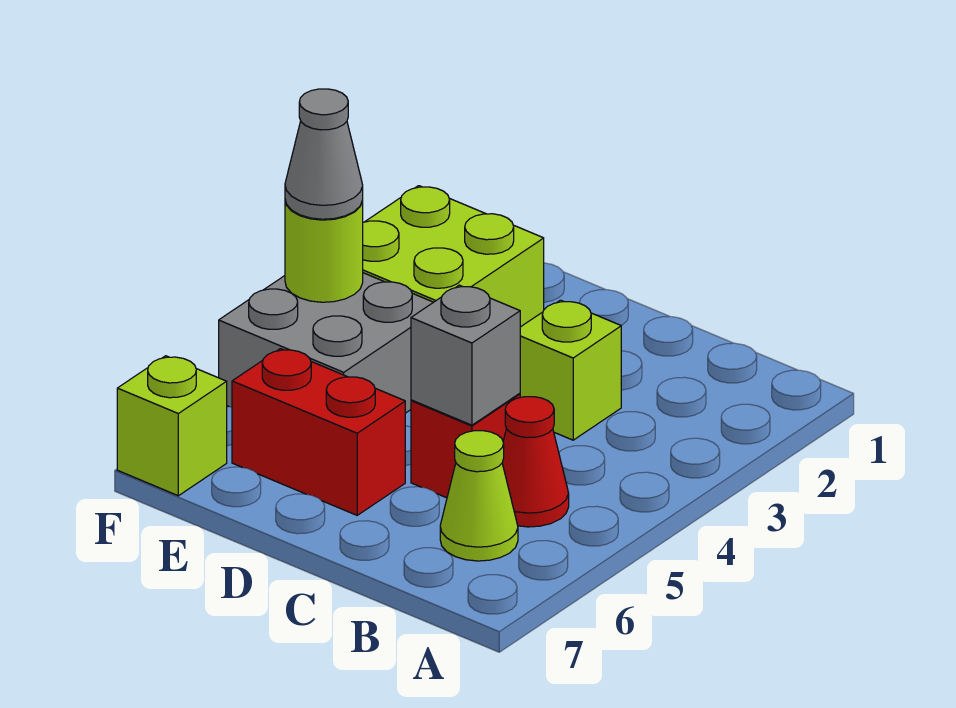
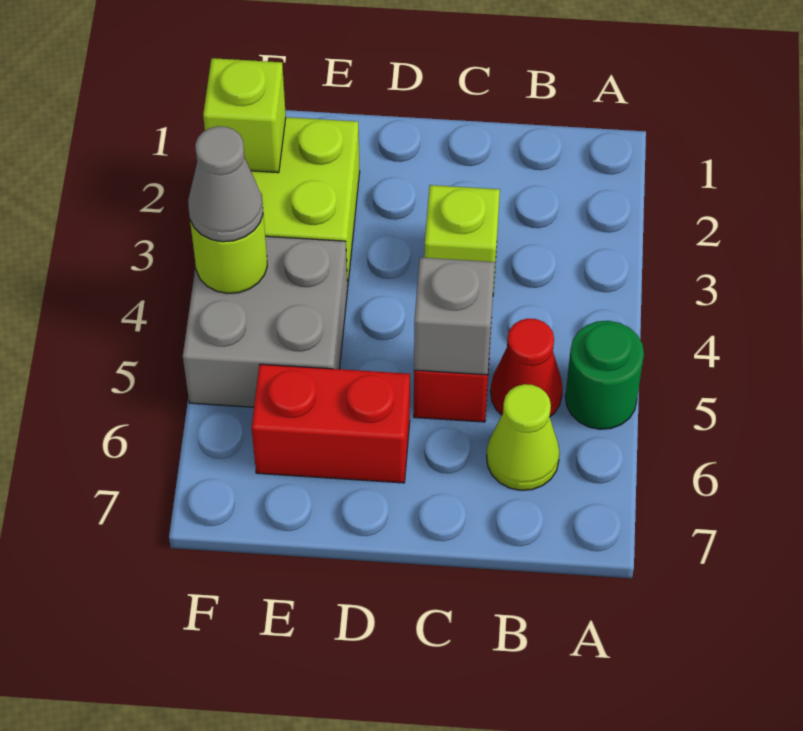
none -> green round brick A5 level 1
lime brick F7 level 1 -> lime brick F2 level 2

